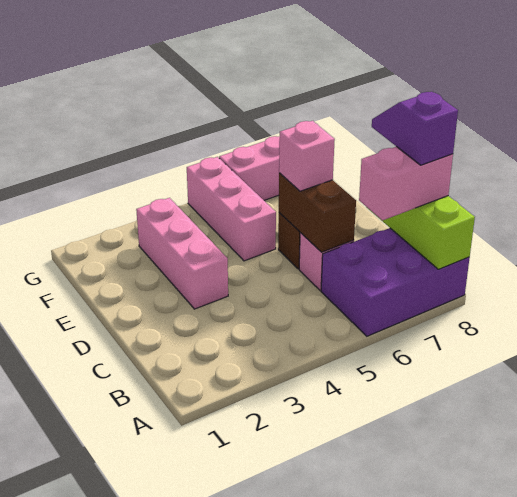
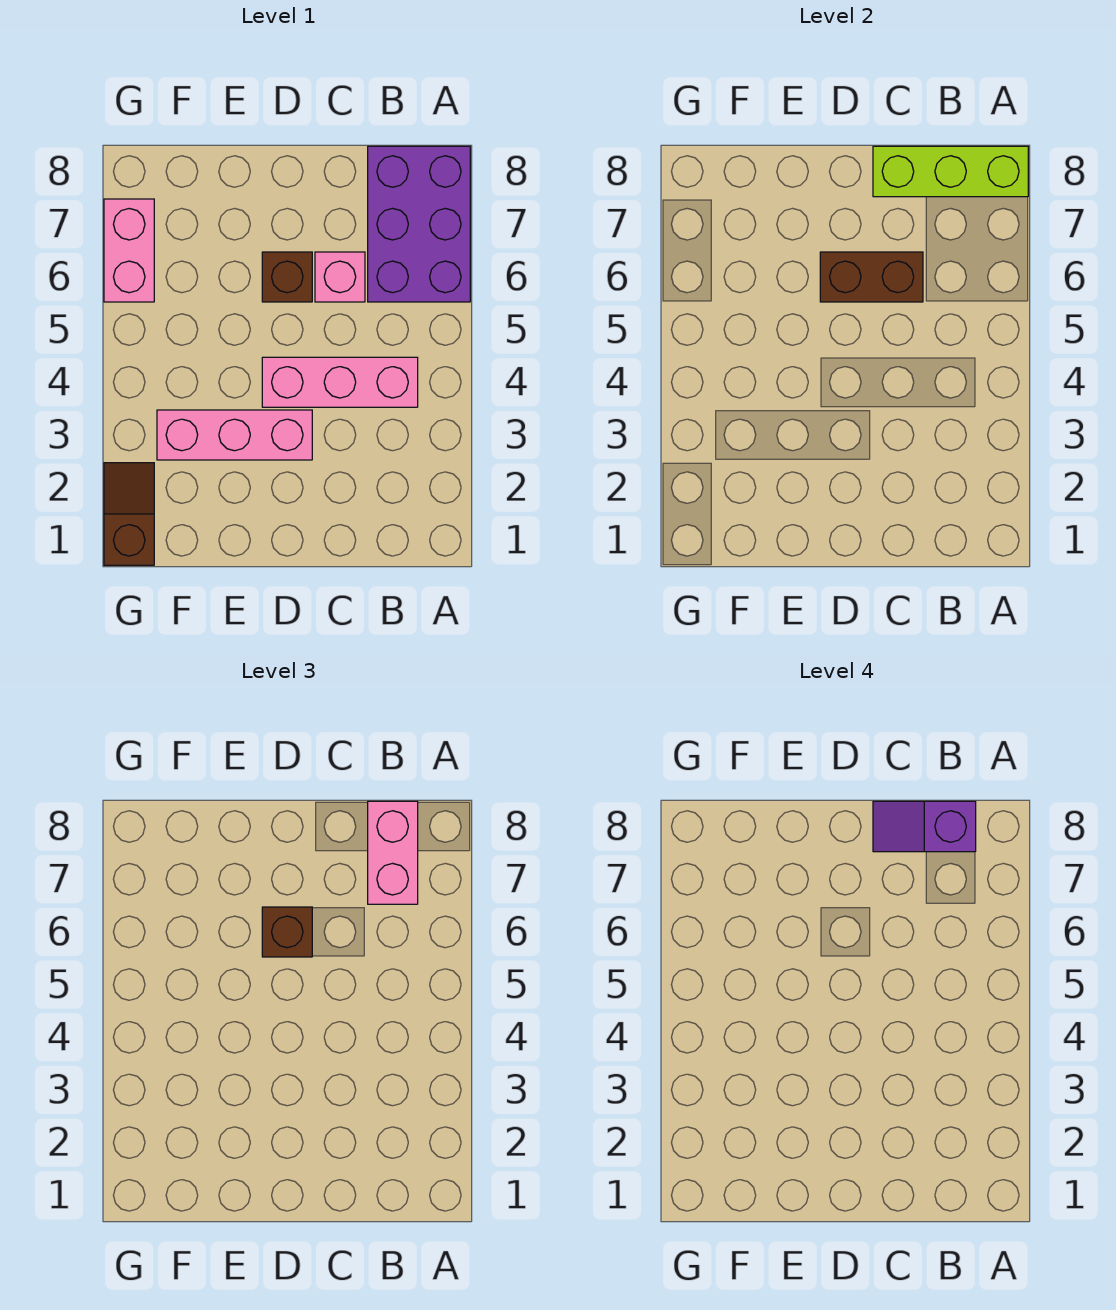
pink brick D6 level 3 -> brown brick D6 level 3
pink brick E5:G5 level 1 -> pink brick B4:D4 level 1
none -> brown slope G1:G2 level 1 top 1

